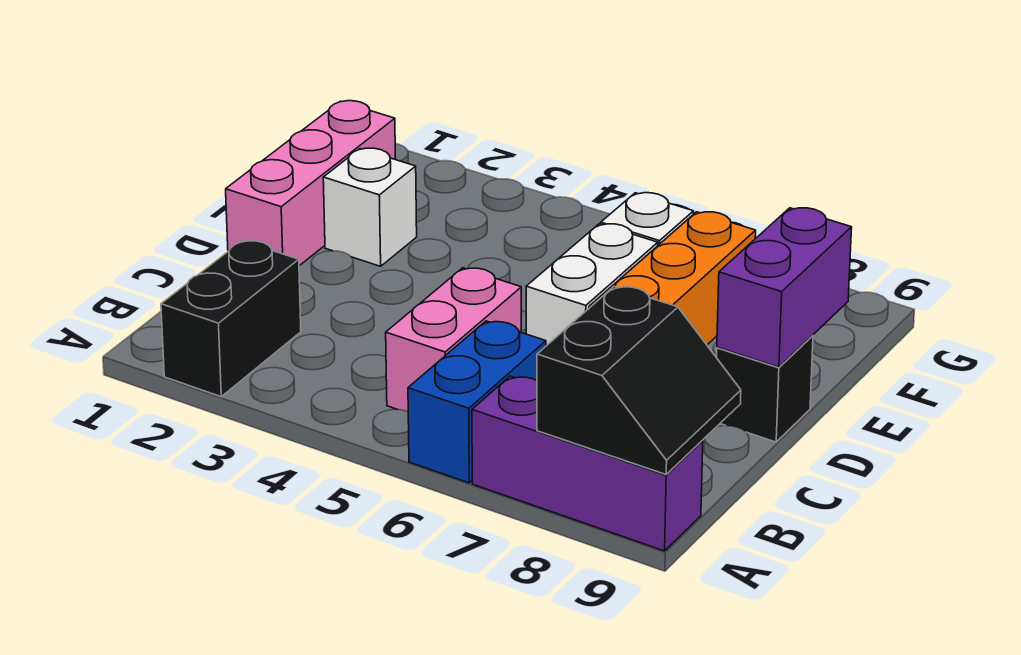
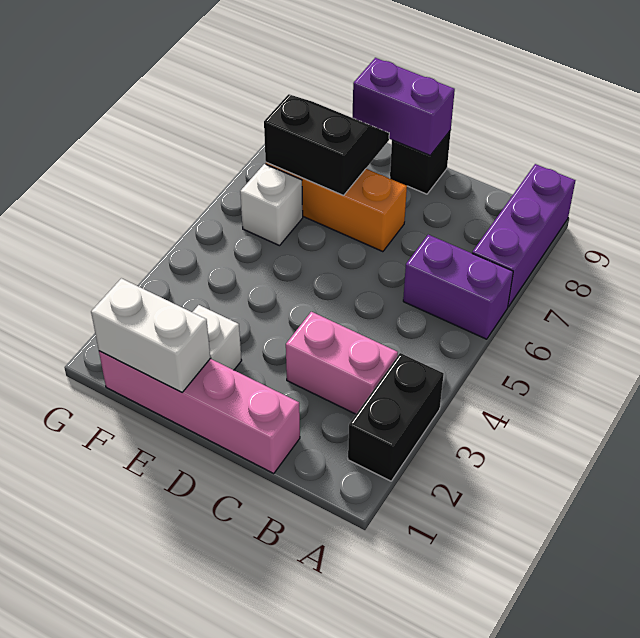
black brick A2:B2 level 1 -> black brick A2:A3 level 1
blue brick A6:B6 level 1 -> purple brick A6:B6 level 1
black slope A8:B9 level 2 top 8 -> black slope E7:F8 level 2 top 7
pink brick B5:C5 level 1 -> pink brick B3:C3 level 1
pink brick D1:F1 level 1 -> pink brick C1:F1 level 1
white brick D6:E6 level 1 -> white brick E1:F1 level 2

